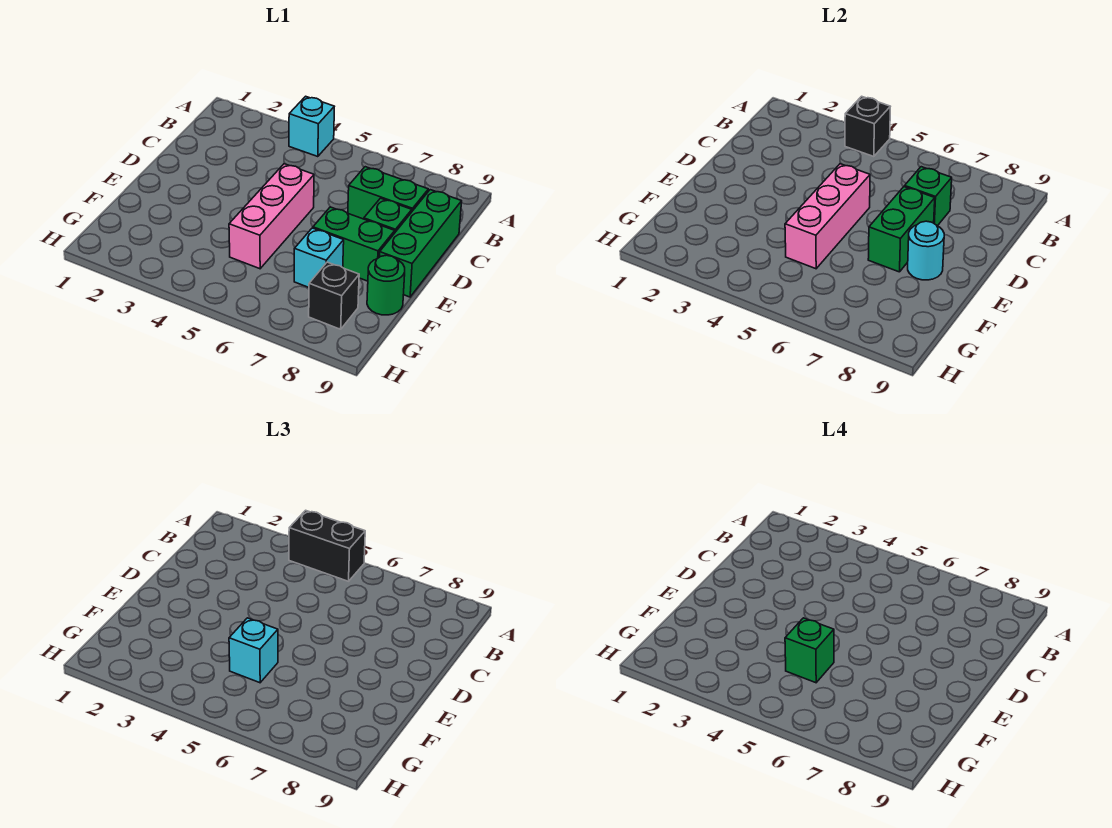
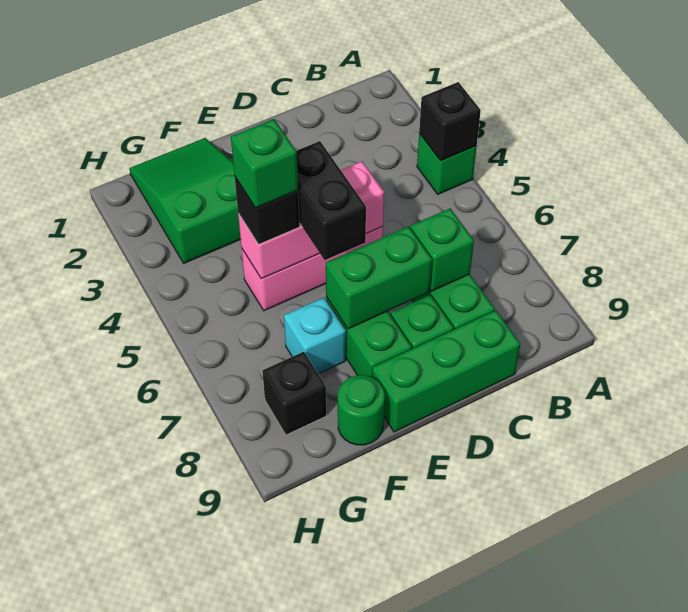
cyan brick A4 level 1 -> green brick A4 level 1
black brick A4:A5 level 3 -> black brick E5:E6 level 3
cyan round brick E8 level 2 -> none
none -> green slope F1:G3 level 1 top 3
cyan brick F5 level 3 -> black brick F5 level 3

